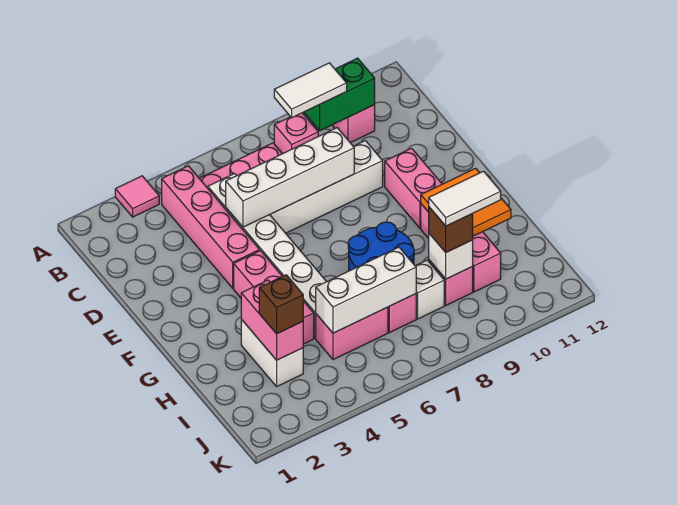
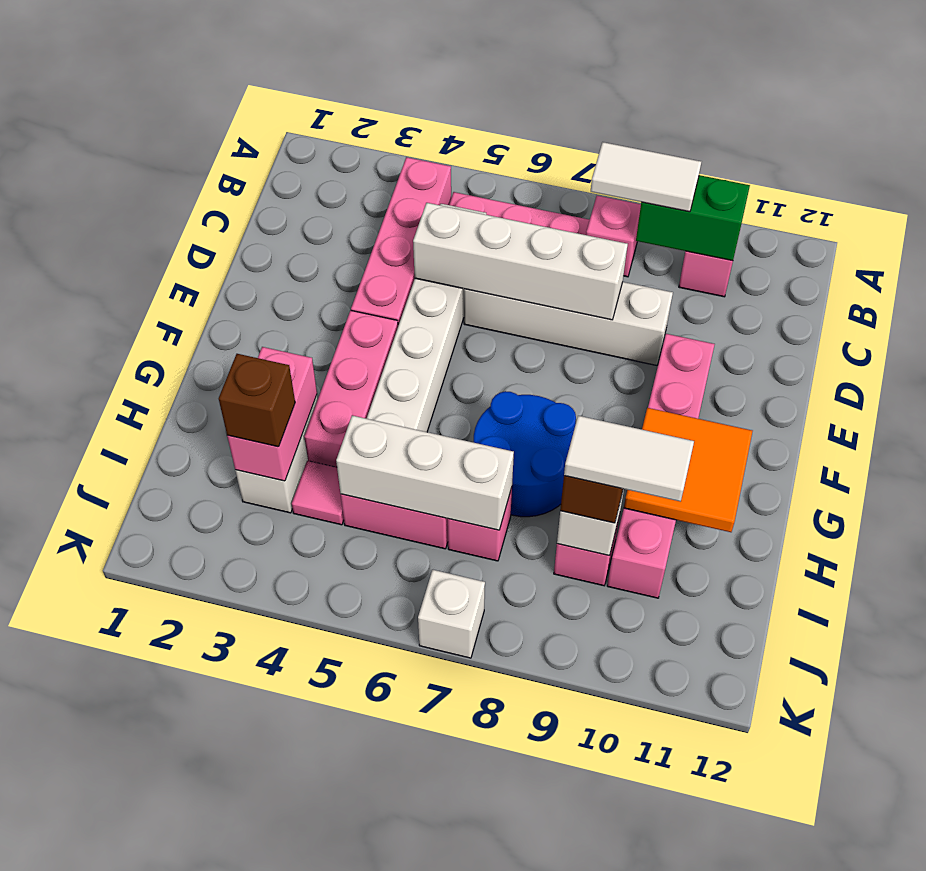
pink tile A3 level 1 -> pink tile I4 level 1
white brick I8 level 1 -> white brick K7 level 1

